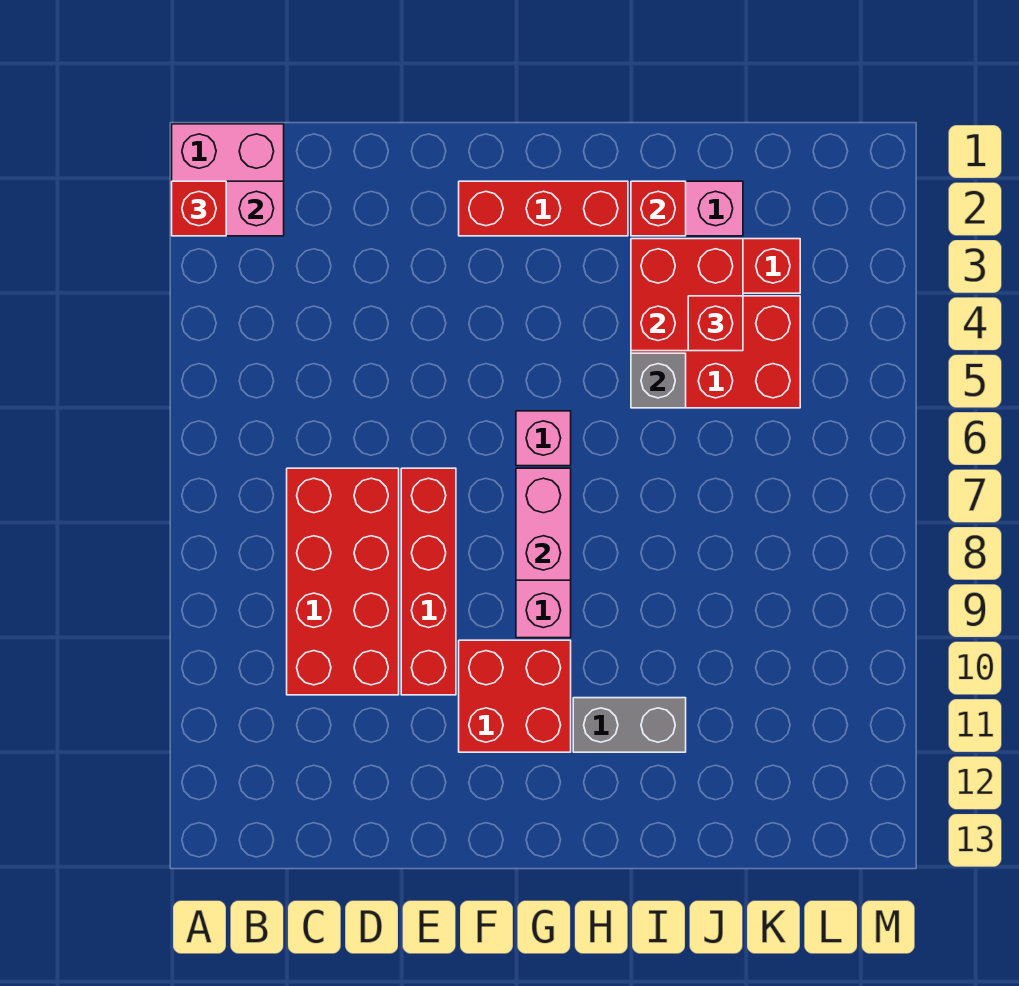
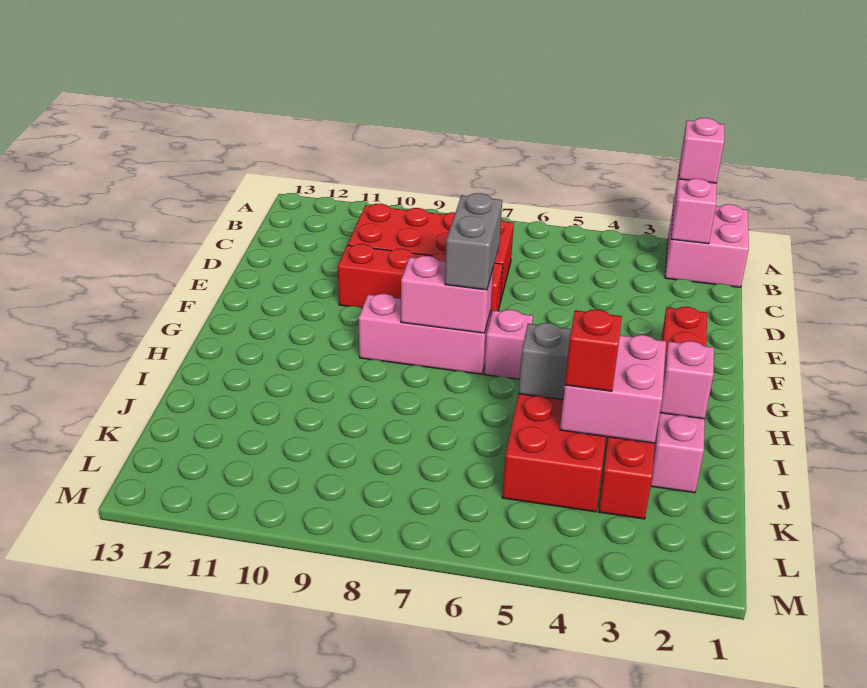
red brick A2 level 3 -> pink brick A2 level 3
red brick F10:G11 level 1 -> none
grey brick H11:I11 level 1 -> grey brick F7:G7 level 3
red brick I2 level 2 -> pink brick I2 level 2
red brick I3:J4 level 2 -> pink brick I3:J4 level 2

